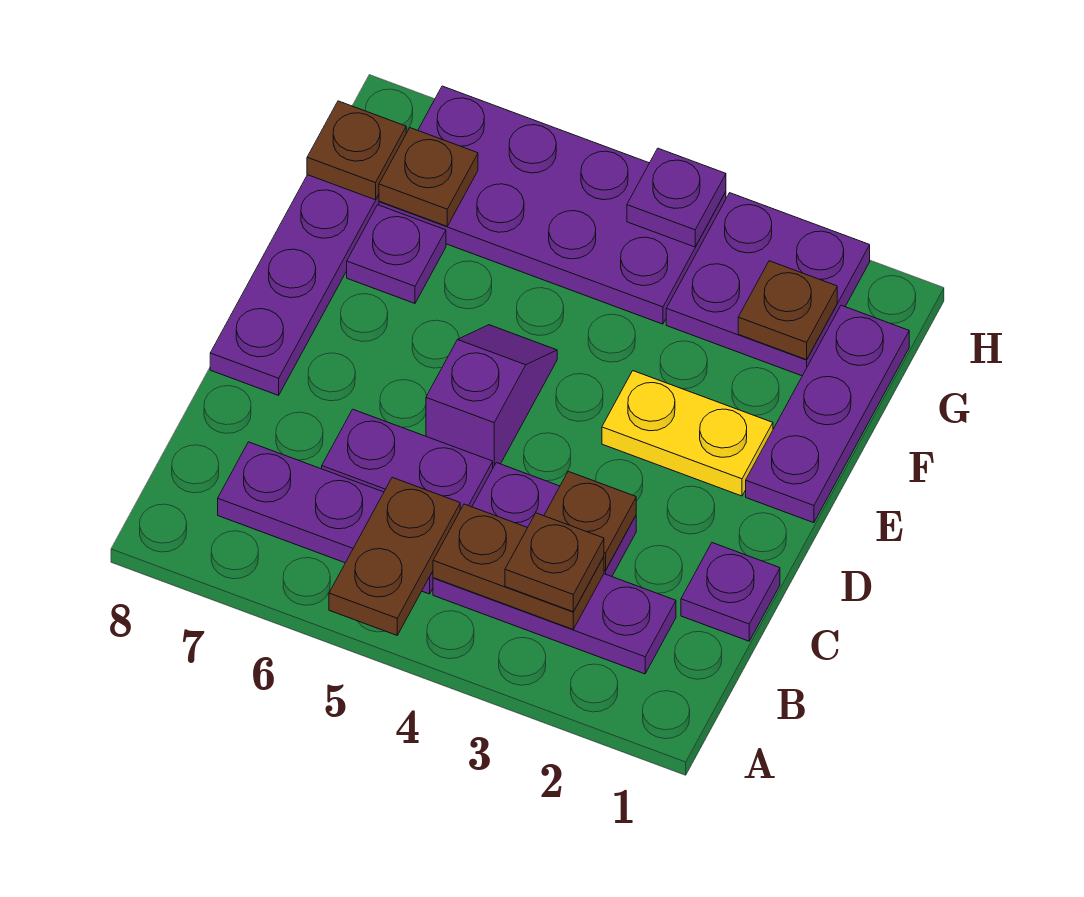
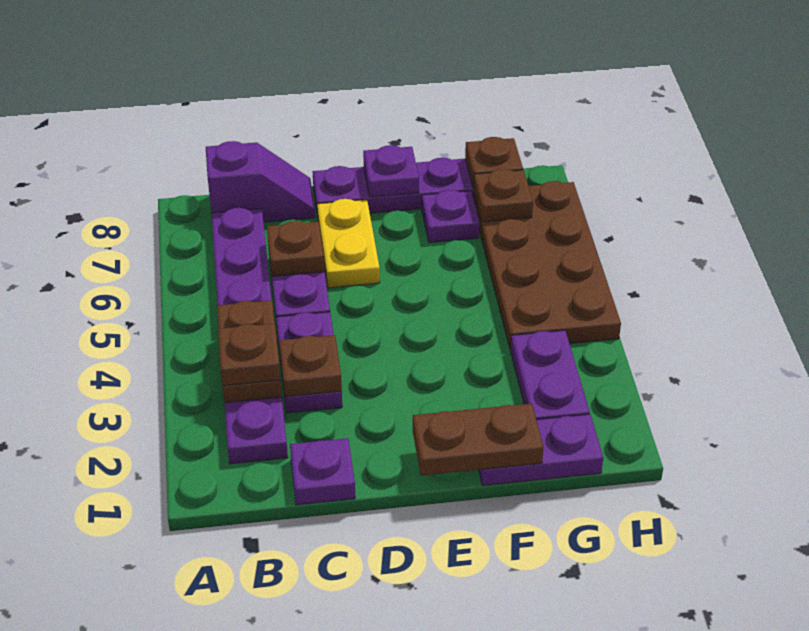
brown plate A5:B5 level 2 -> brown plate E1:F1 level 2
purple slope D5:E5 level 1 top D -> purple slope B8:C8 level 1 top B
purple plate E1:G1 level 1 -> purple plate F1:G1 level 1
yellow plate E2:E3 level 1 -> yellow plate D6:D7 level 1
purple plate G2:H3 level 1 -> purple plate G2:G3 level 1
brown plate G2 level 2 -> brown plate C6 level 2
purple plate G4:H7 level 1 -> brown plate G4:H7 level 1
purple plate H4 level 2 -> purple plate E8 level 2

